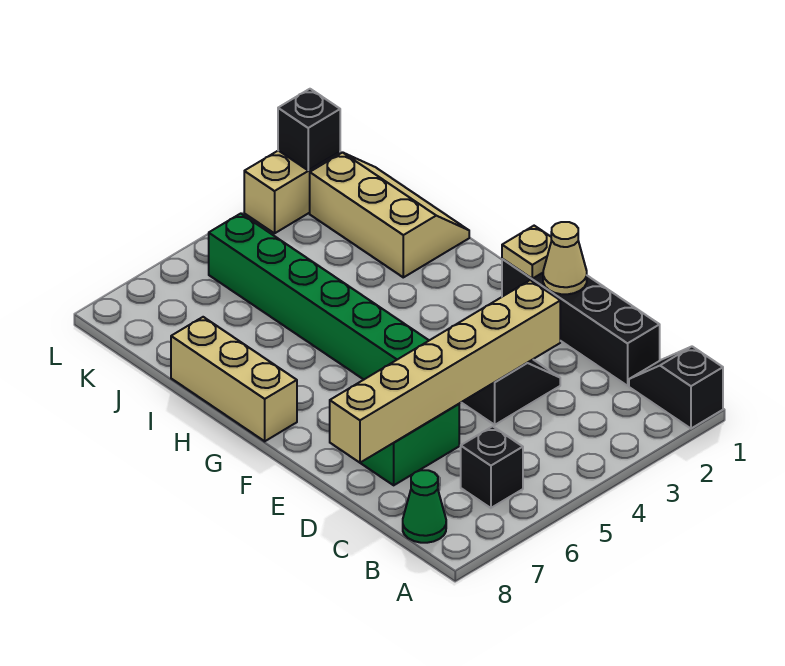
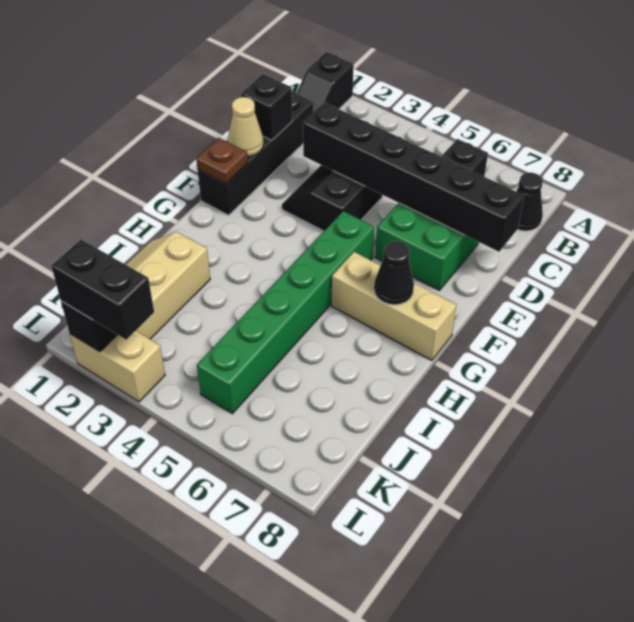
green cone B8 level 1 -> black cone B8 level 1
none -> black brick D1 level 2
tan brick D3:D8 level 2 -> black brick D3:D8 level 2
tan plate F1 level 2 -> brown plate F1 level 2
none -> black cone G7 level 2
tan brick G8:I8 level 1 -> tan brick G6:G8 level 1
none -> black brick L2:L3 level 3

